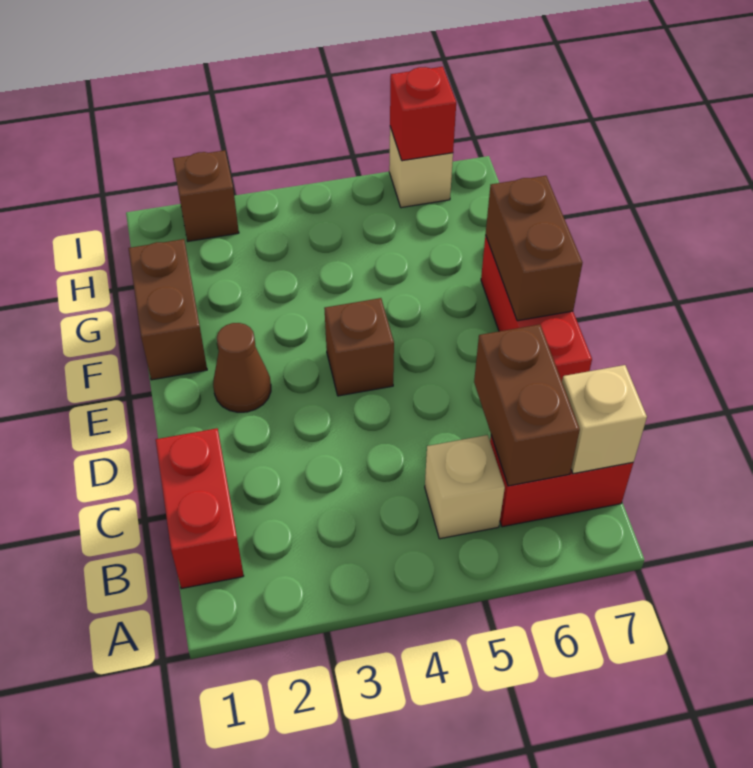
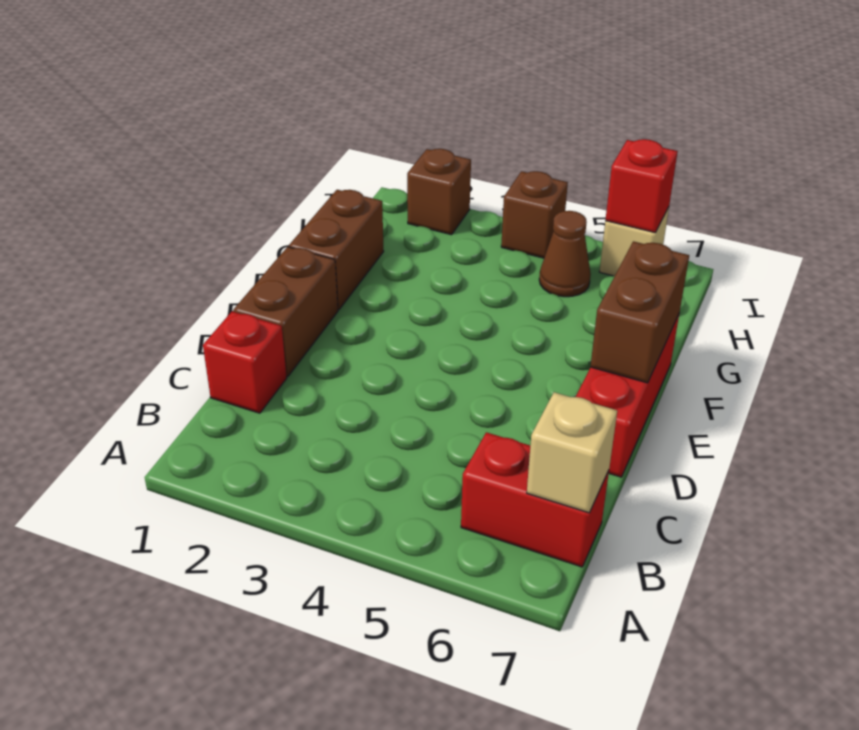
red brick B1:C1 level 1 -> red brick C1 level 1
tan brick B5 level 1 -> none
brown brick B6:C6 level 2 -> brown brick D1:E1 level 1
brown cone E2 level 1 -> brown cone H5 level 1
brown brick E4 level 1 -> brown brick I4 level 1

